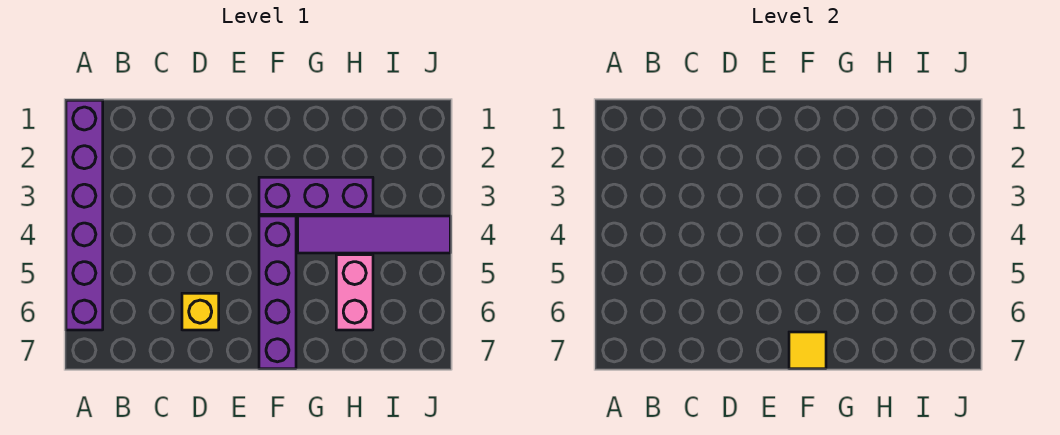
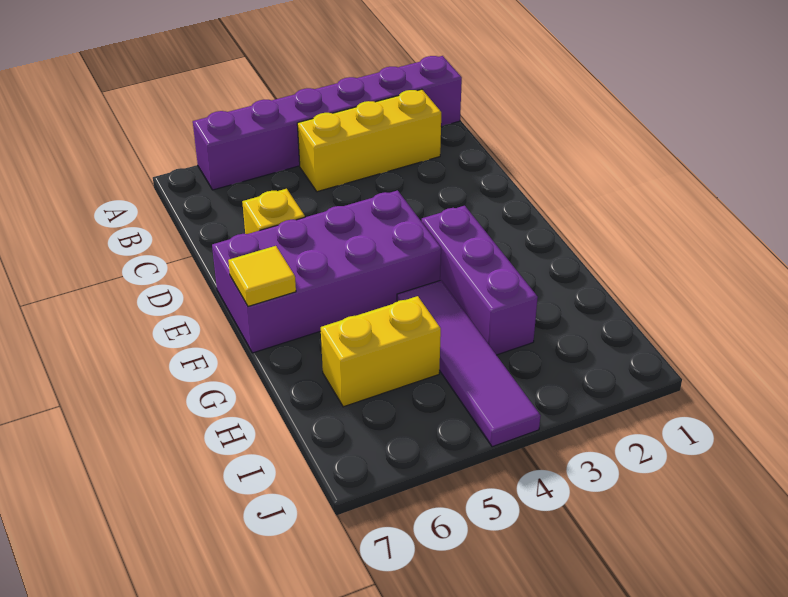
none -> yellow brick B2:B4 level 1
purple brick F4:F7 level 1 -> purple brick E4:F7 level 1
pink brick H5:H6 level 1 -> yellow brick H5:H6 level 1

